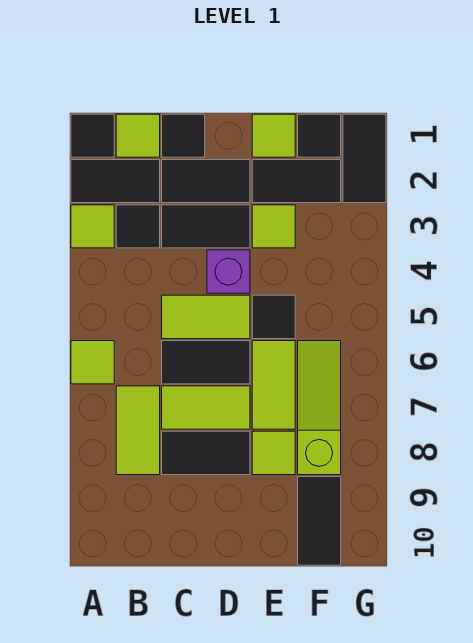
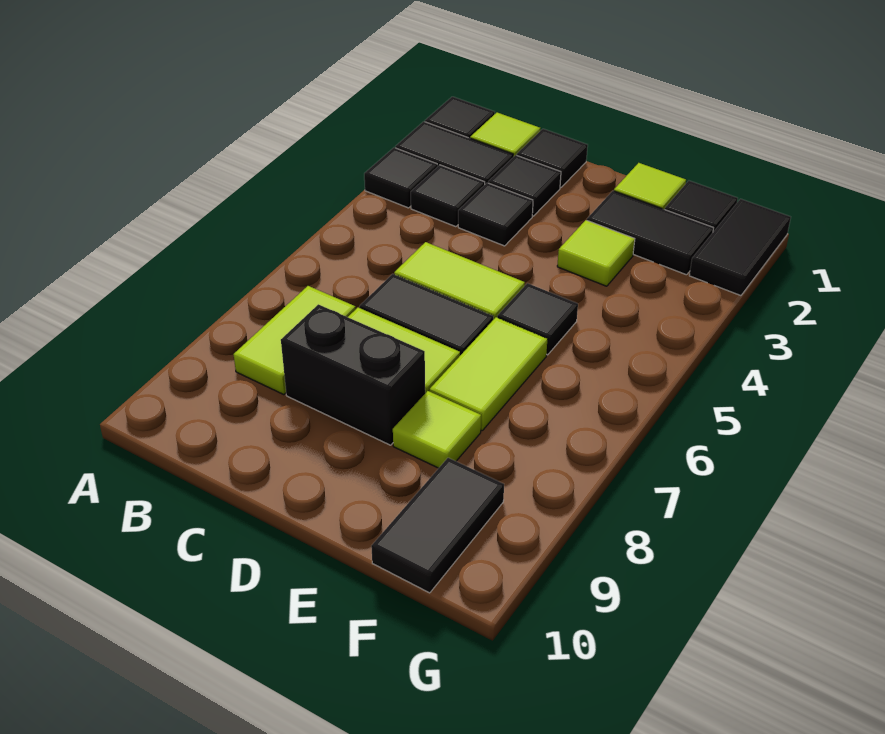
lime tile A3 level 1 -> black tile A3 level 1
lime tile A6 level 1 -> none
black tile C2:D2 level 1 -> black tile C2 level 1
black tile C3:D3 level 1 -> black tile C3 level 1
black tile C8:D8 level 1 -> black brick C8:D8 level 1
purple brick D4 level 1 -> none
lime slope F6:F8 level 1 top 8 -> none

